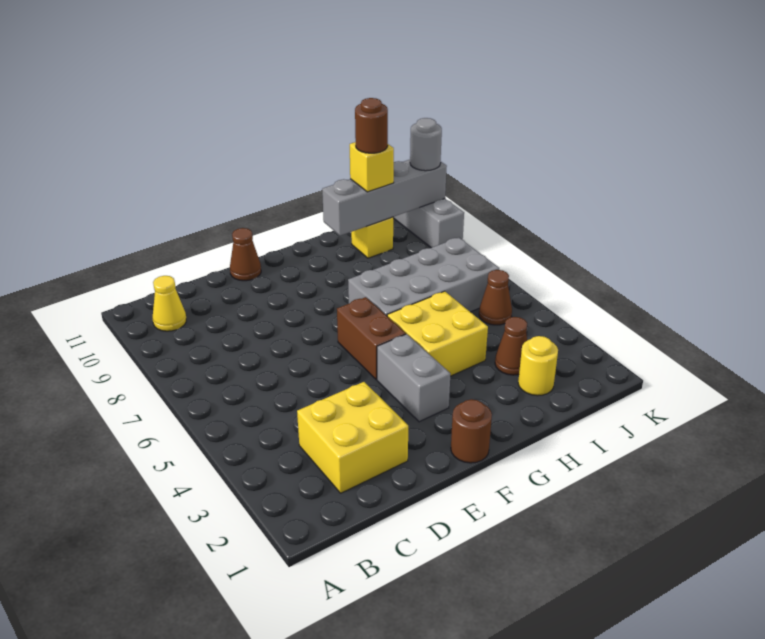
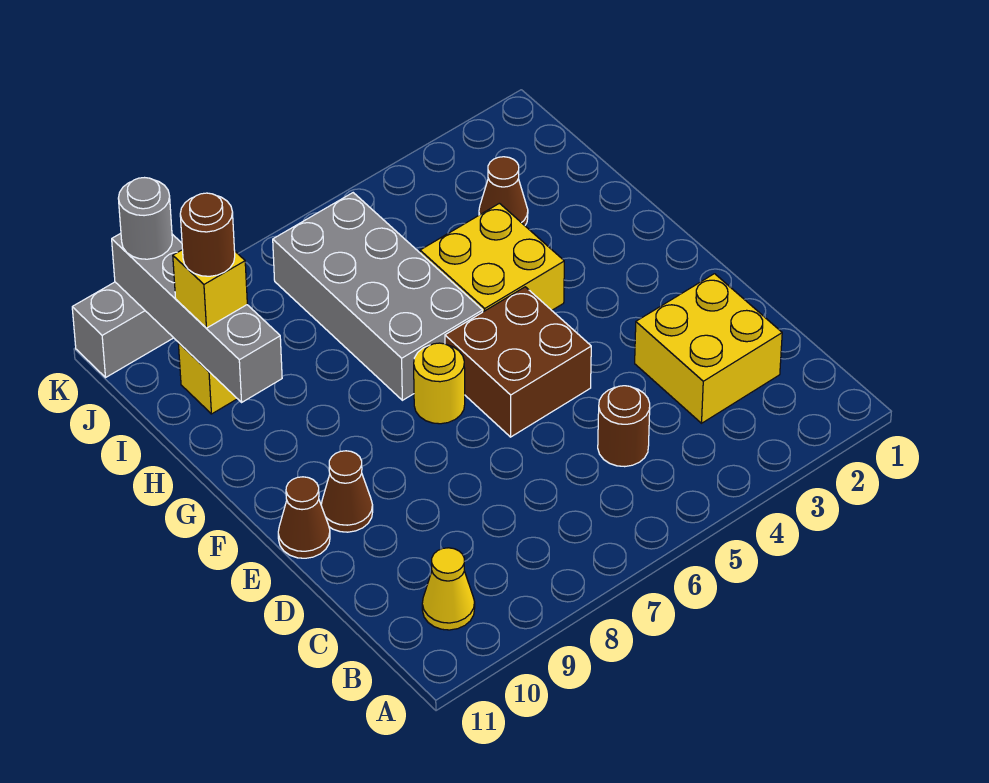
brown round brick F1 level 1 -> brown round brick C5 level 1
grey brick F3:F4 level 1 -> none
brown brick F5:F6 level 1 -> brown brick E5:F6 level 1
yellow round brick I2 level 1 -> yellow round brick F7 level 1
brown cone J5 level 1 -> brown cone E10 level 1

